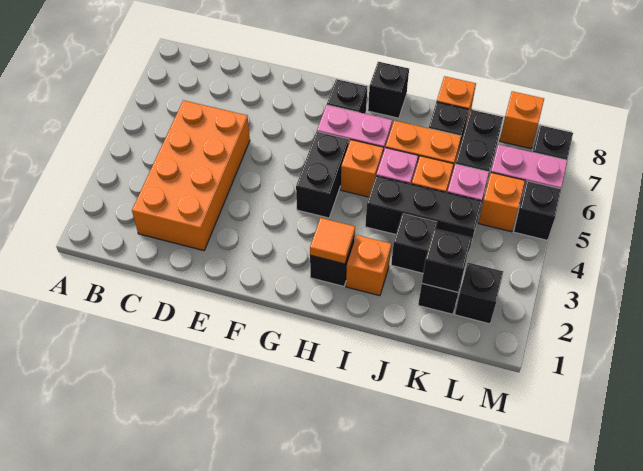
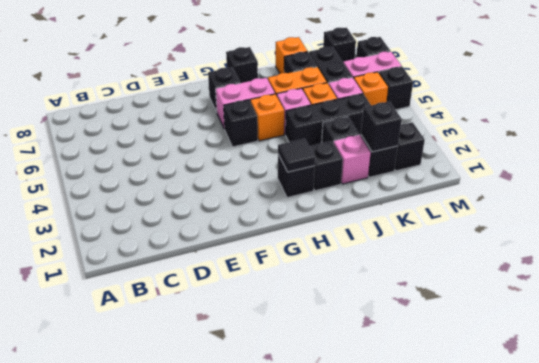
orange brick C2:D5 level 1 -> none
black brick G4:G5 level 1 -> black brick G5 level 1
orange tile H2 level 2 -> black tile H2 level 2
orange brick I2 level 1 -> black brick I2 level 1
none -> pink brick J2 level 1
orange brick L8 level 1 -> black brick L8 level 1

